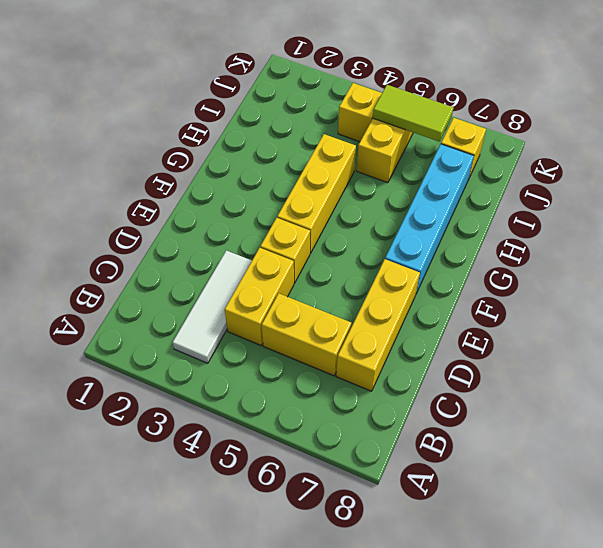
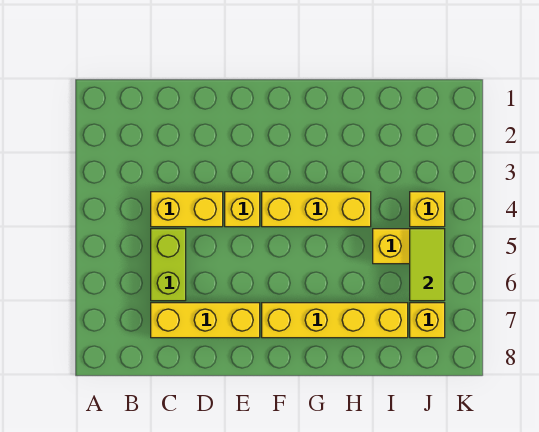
white tile B3:D3 level 1 -> none
yellow brick C5:C6 level 1 -> lime brick C5:C6 level 1
cyan brick F7:I7 level 1 -> yellow brick F7:I7 level 1

